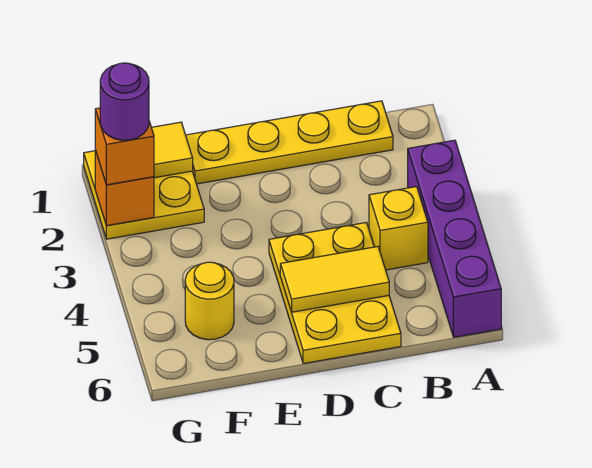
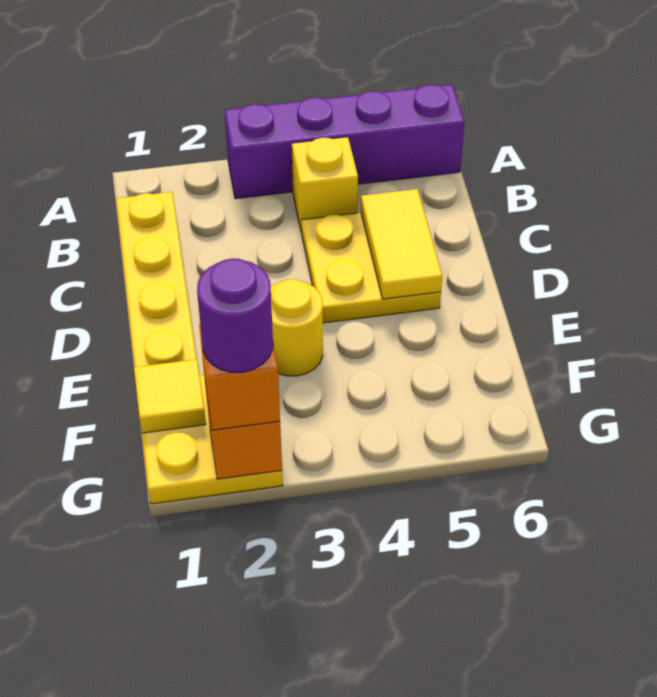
yellow plate C4:D6 level 1 -> yellow plate C4:D5 level 1
yellow round brick F5 level 1 -> yellow round brick E3 level 1

